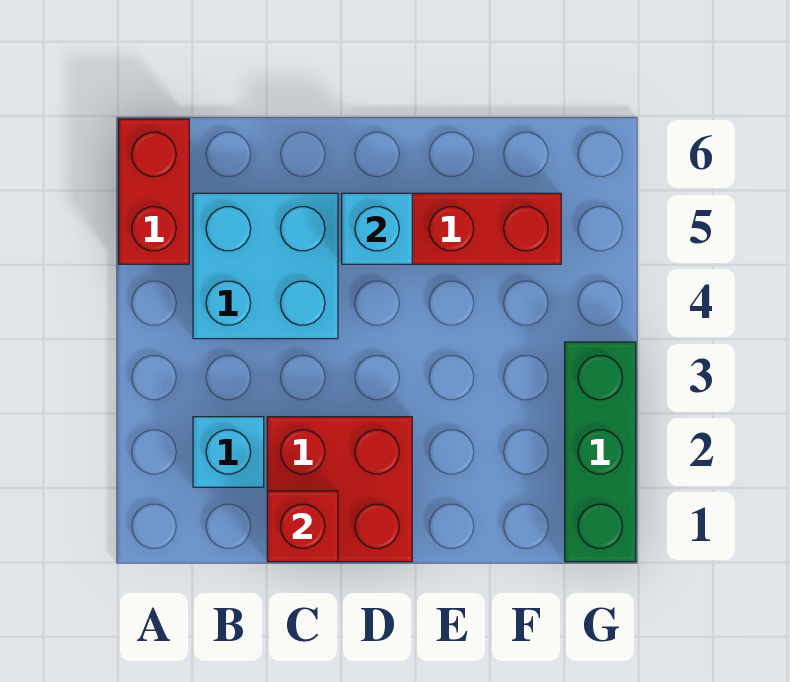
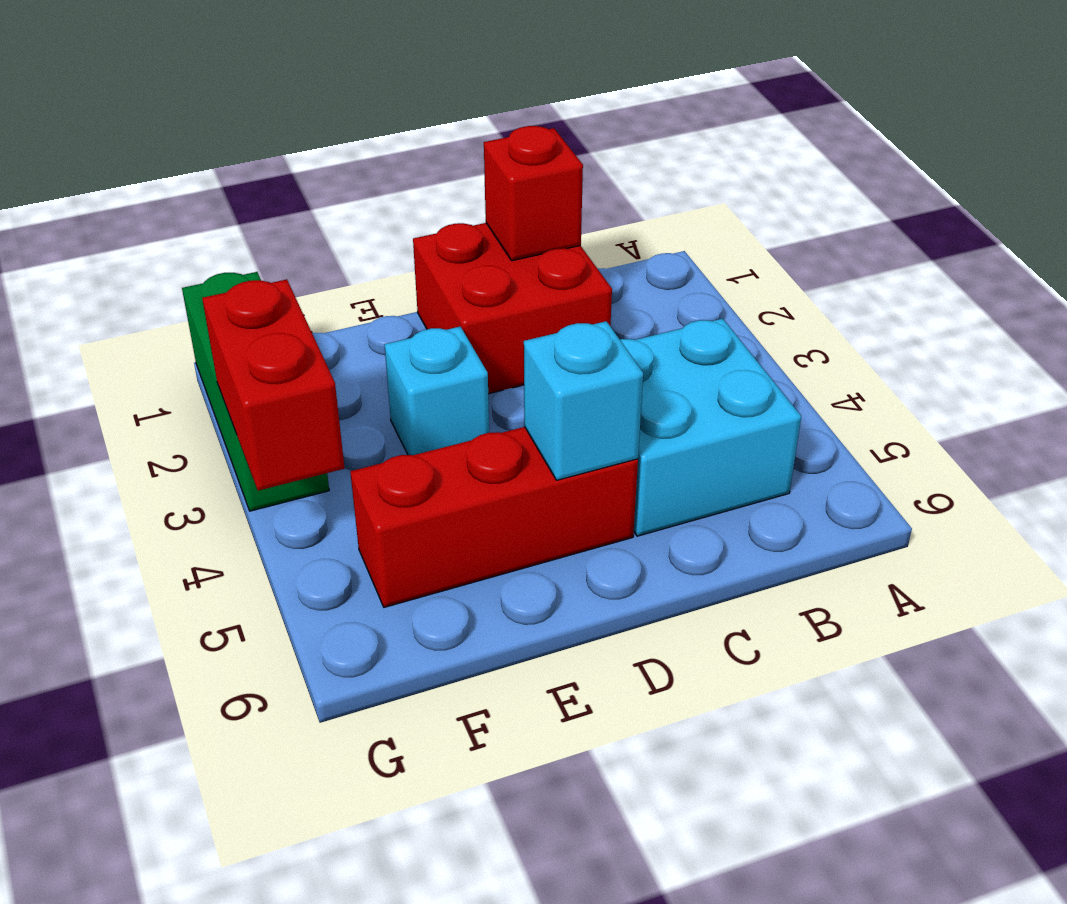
red brick A5:A6 level 1 -> red brick G3:G4 level 2
cyan brick B2 level 1 -> cyan brick E3 level 1

